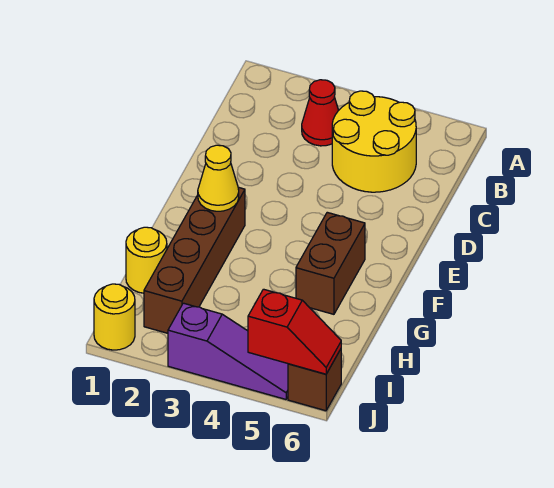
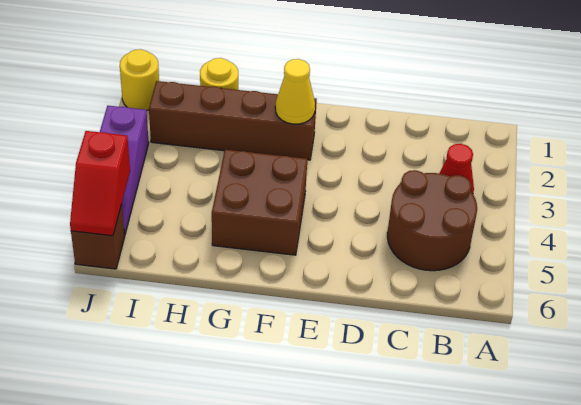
yellow round brick B4:C5 level 1 -> brown round brick B4:C5 level 1
brown brick F5:G5 level 1 -> brown brick F4:G5 level 1

